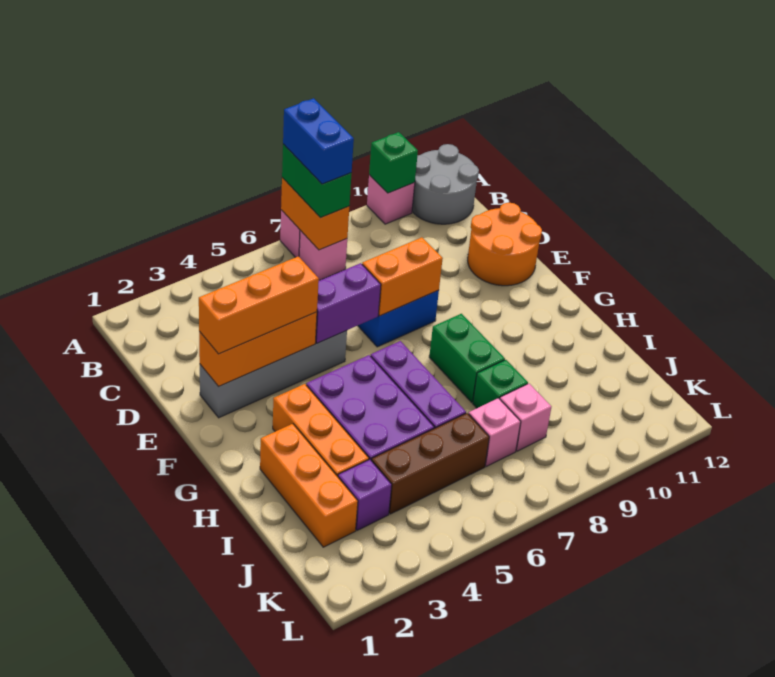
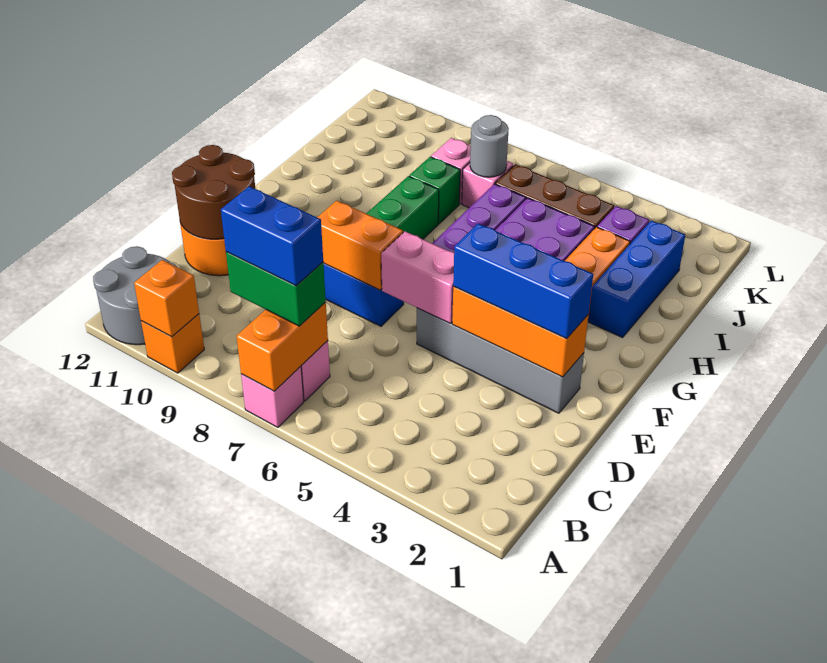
green brick A7:B7 level 3 -> green brick B7:B8 level 3
blue brick A7:B7 level 4 -> blue brick B7:B8 level 4
pink brick A10 level 1 -> orange brick A10 level 1
green brick A10 level 2 -> orange brick A10 level 2
none -> brown round brick D11:E12 level 2
orange brick E2:E4 level 3 -> blue brick E2:E4 level 3
purple brick E5:E6 level 2 -> pink brick E5:E6 level 2
orange brick H2:J2 level 1 -> blue brick H2:J2 level 1
none -> grey round brick J7 level 2

